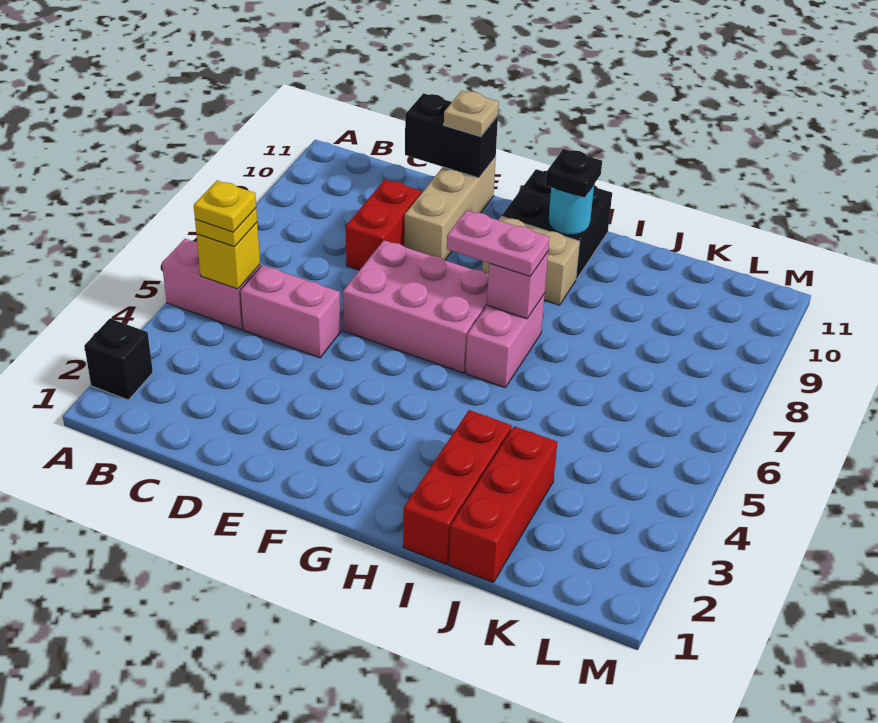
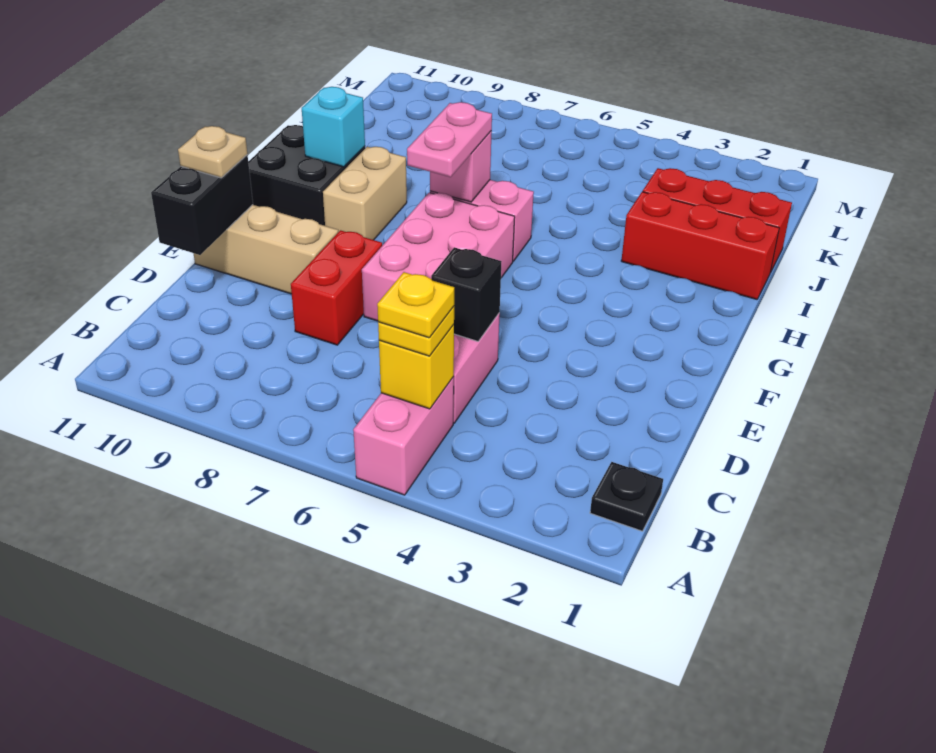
black brick A2 level 1 -> black brick D5 level 2
red brick D8:D9 level 1 -> red brick D8:E8 level 1
cyan round brick H10 level 2 -> cyan brick H10 level 2
black plate H10 level 3 -> black plate B1 level 1

